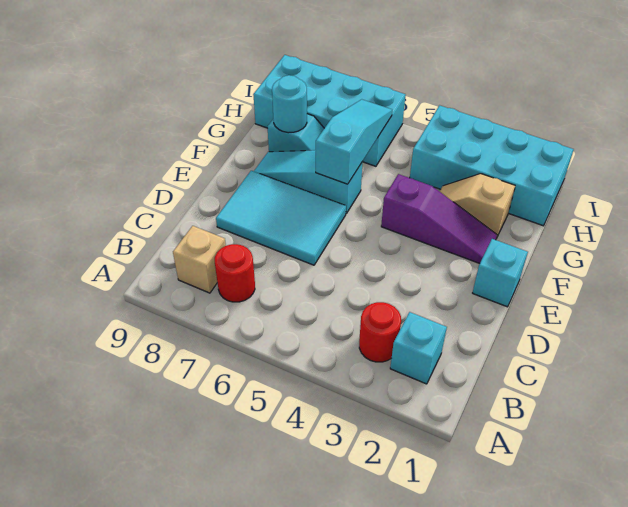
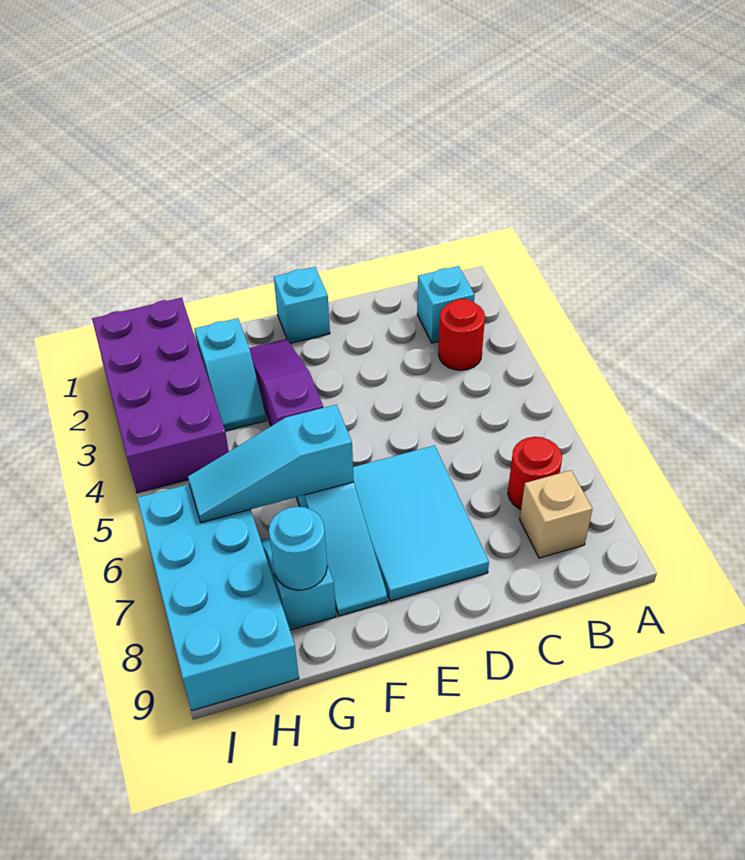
tan slope G2:G3 level 1 top 2 -> cyan slope G2:G3 level 1 top 2
cyan brick H1:I4 level 1 -> purple brick H1:I4 level 1

